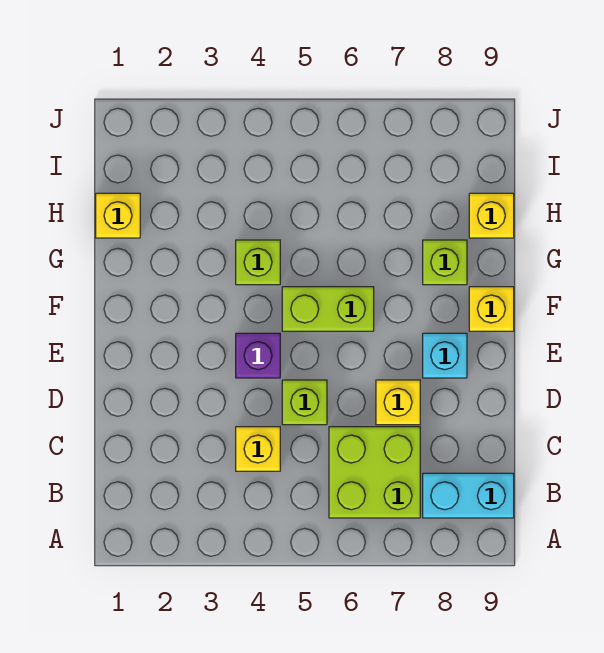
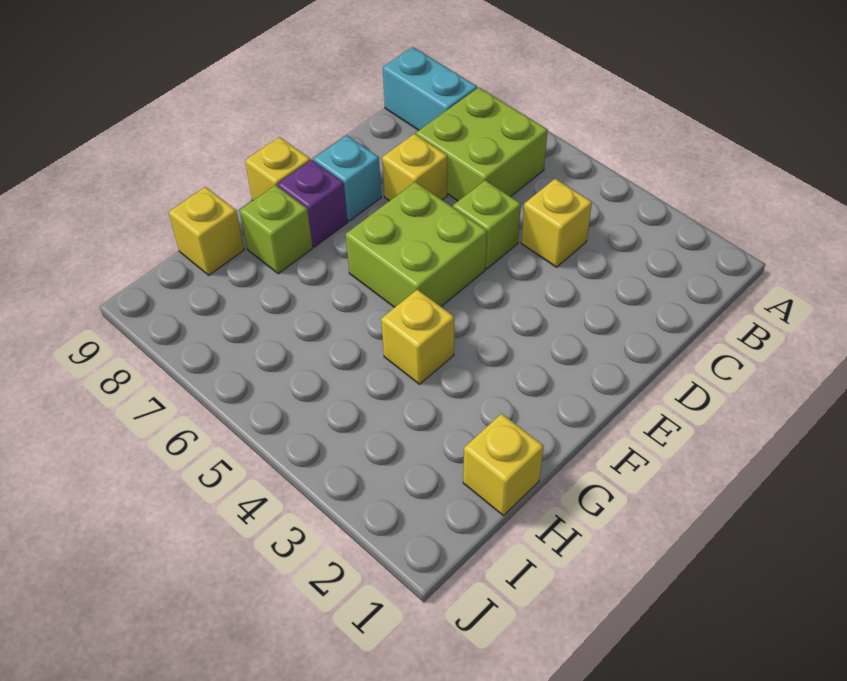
purple brick E4 level 1 -> purple brick F8 level 1
lime brick F5:F6 level 1 -> lime brick E5:F6 level 1
lime brick G4 level 1 -> yellow brick G4 level 1

